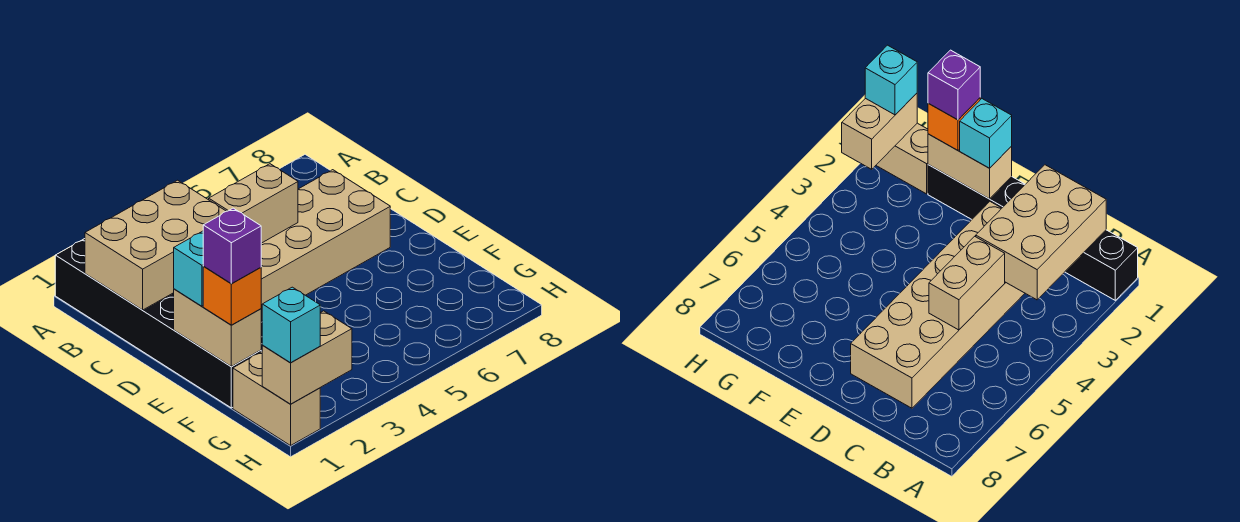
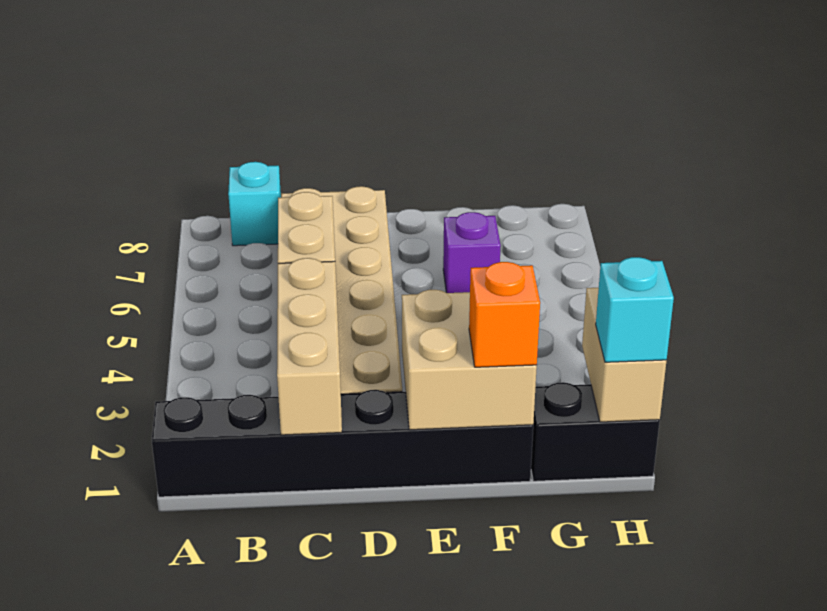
tan brick B1:C3 level 2 -> tan brick C1:C3 level 2
tan brick E1:F1 level 2 -> tan brick E1:F2 level 2
cyan brick E1 level 3 -> cyan brick B8 level 1
purple brick F1 level 4 -> purple brick F6 level 1
tan brick G1:H1 level 1 -> black brick G1:H1 level 1

